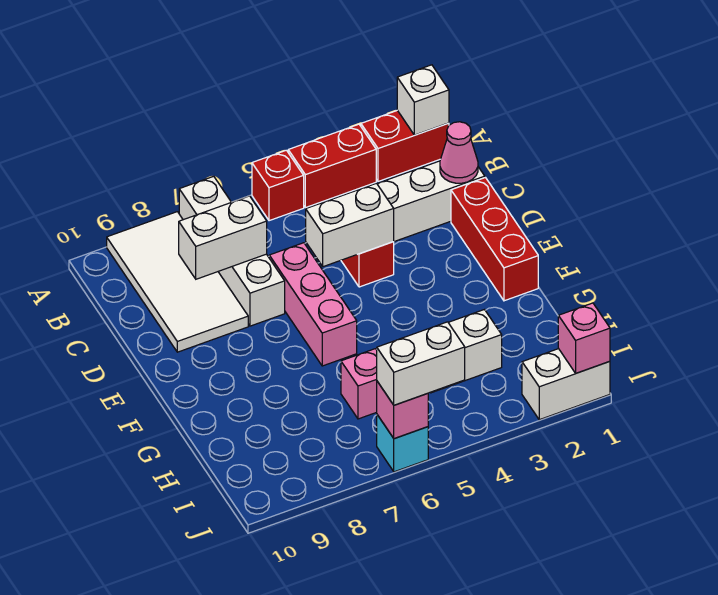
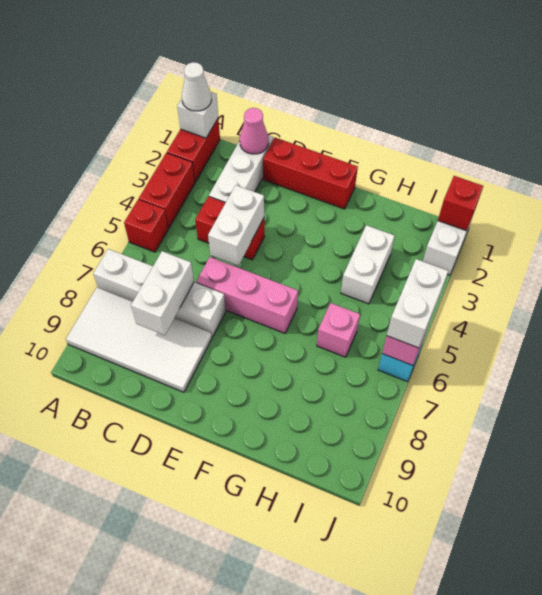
none -> white cone A1 level 3
pink brick J1 level 2 -> red brick J1 level 2

